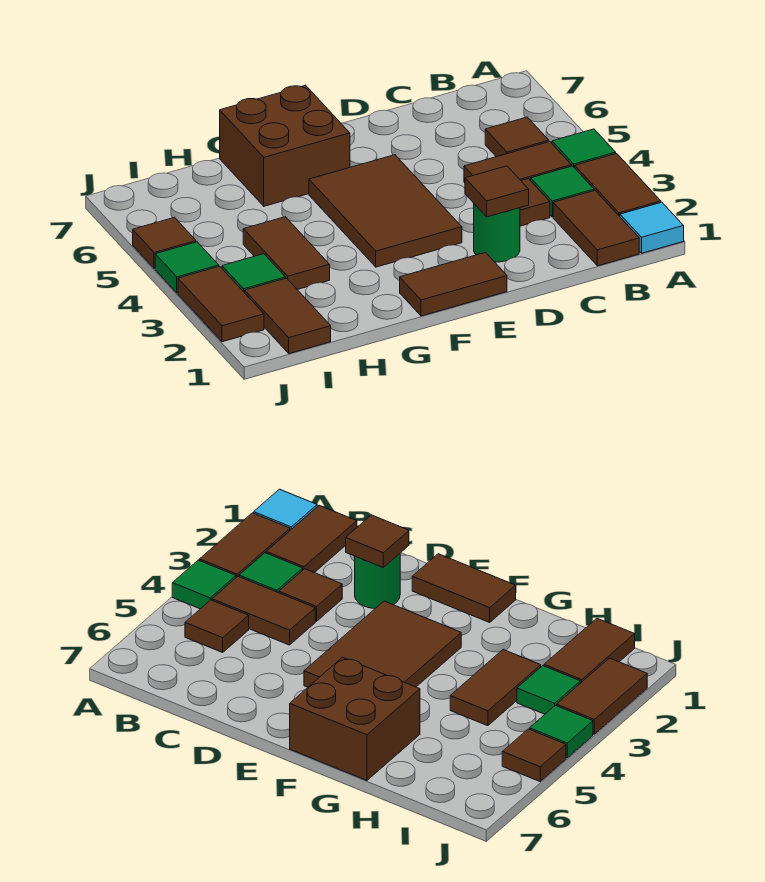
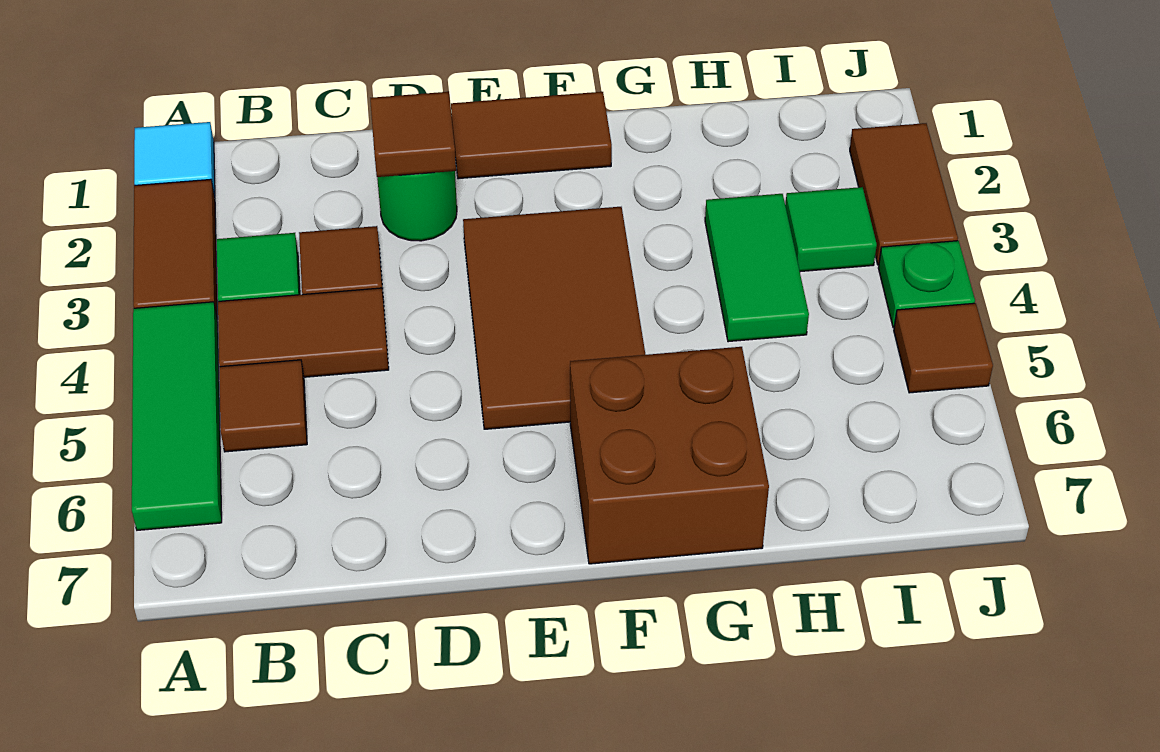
green tile A4 level 1 -> green tile A4:A6 level 1
brown tile B1:B2 level 1 -> none
brown tile H3:H4 level 1 -> green tile H3:H4 level 1
brown tile I1:I2 level 1 -> none
green tile J4 level 1 -> green plate J4 level 1

